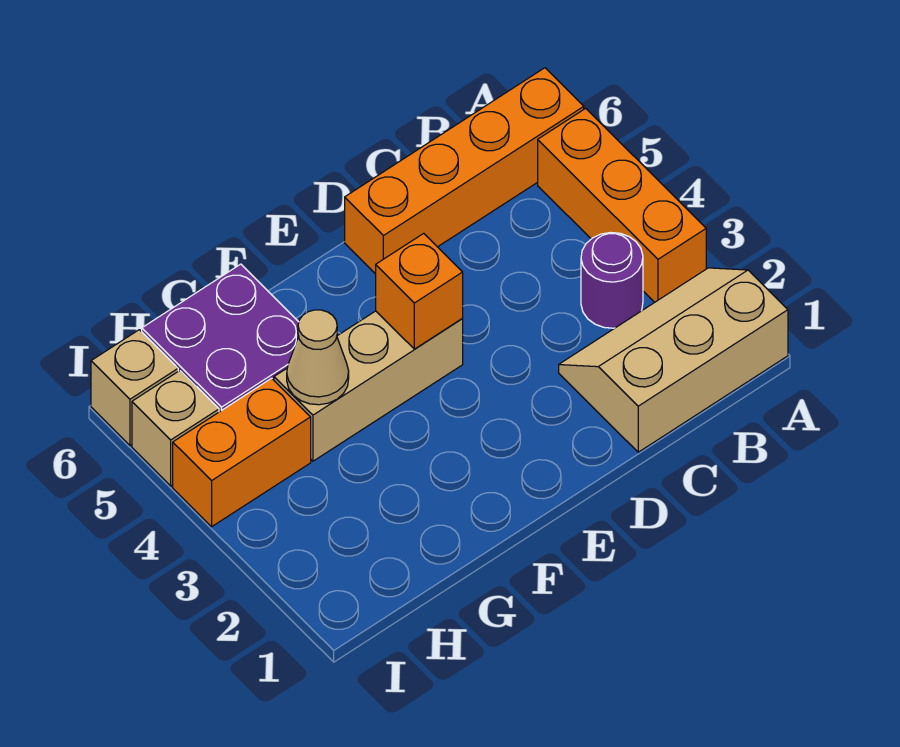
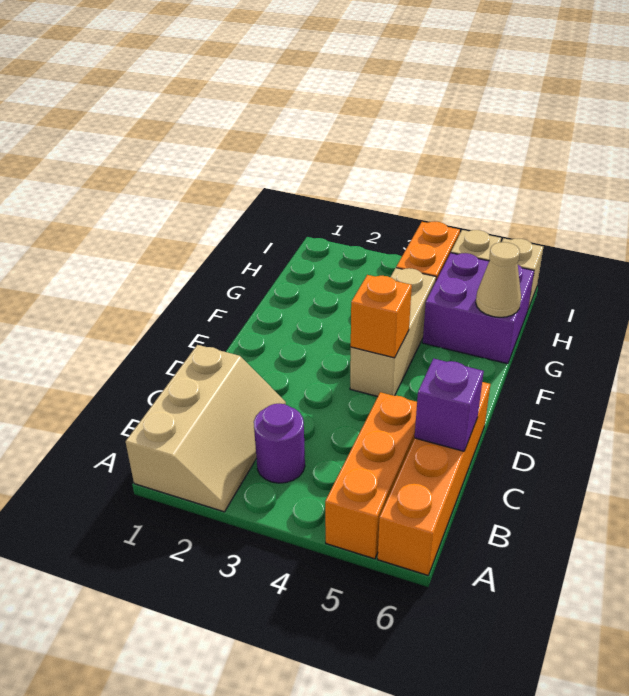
orange brick A3:A5 level 1 -> orange brick A5:C5 level 1
none -> purple brick C6 level 2
tan cone G4 level 2 -> tan cone G6 level 2

